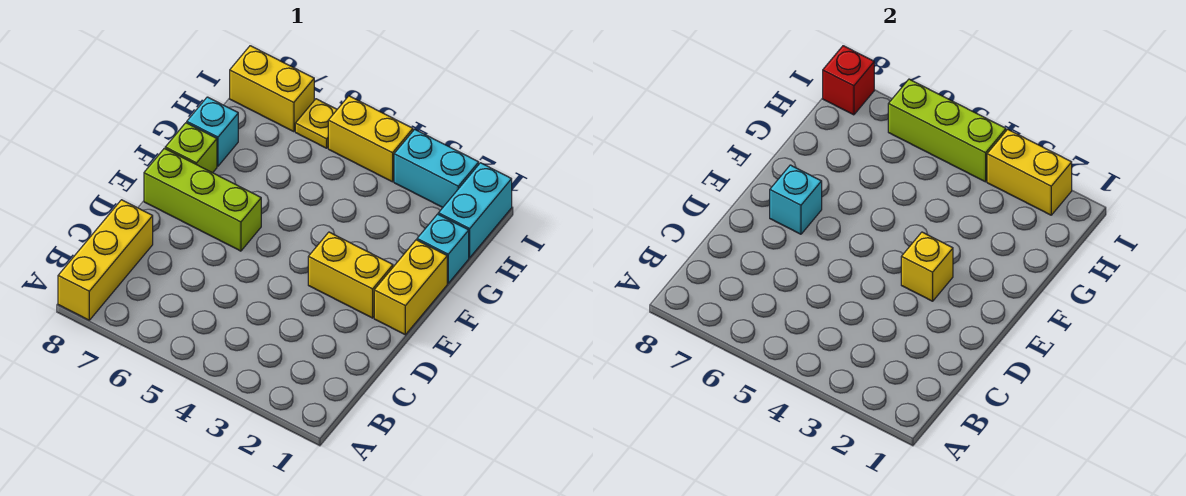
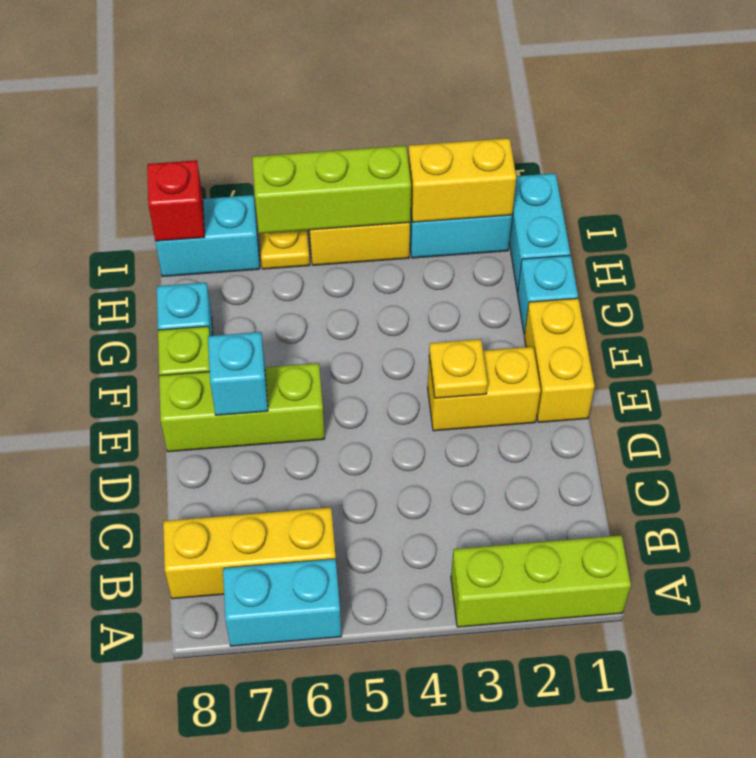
none -> lime brick A1:A3 level 1
none -> cyan brick A6:A7 level 1
yellow brick A8:C8 level 1 -> yellow brick B6:B8 level 1
yellow brick E3 level 2 -> yellow plate E3 level 2
yellow brick I7:I8 level 1 -> cyan brick I7:I8 level 1

